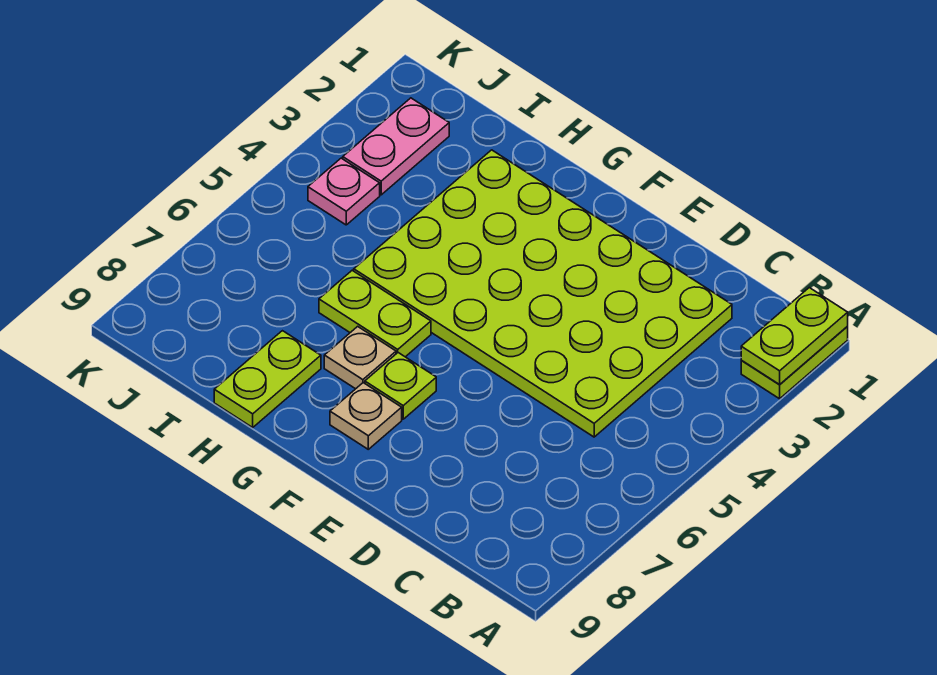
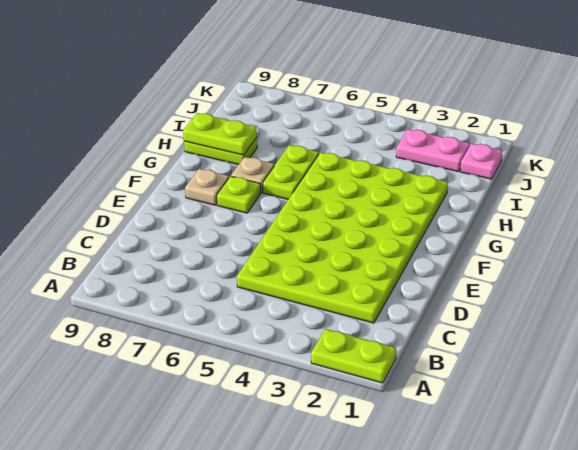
lime plate A1:A2 level 2 -> lime plate H8:H9 level 2
pink plate J4 level 1 -> pink plate J1 level 1

